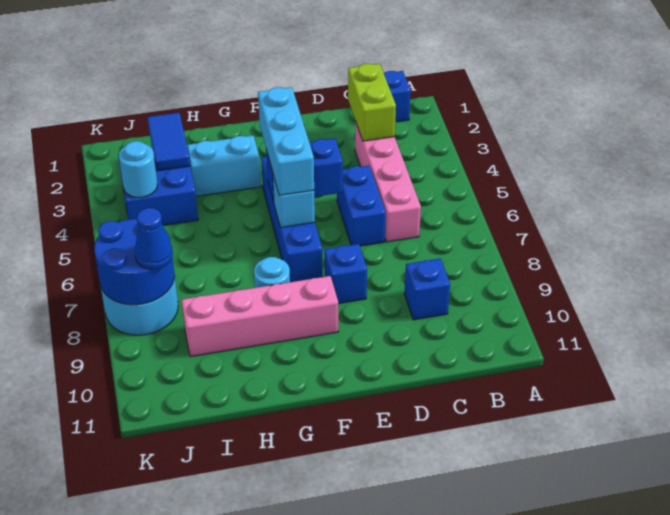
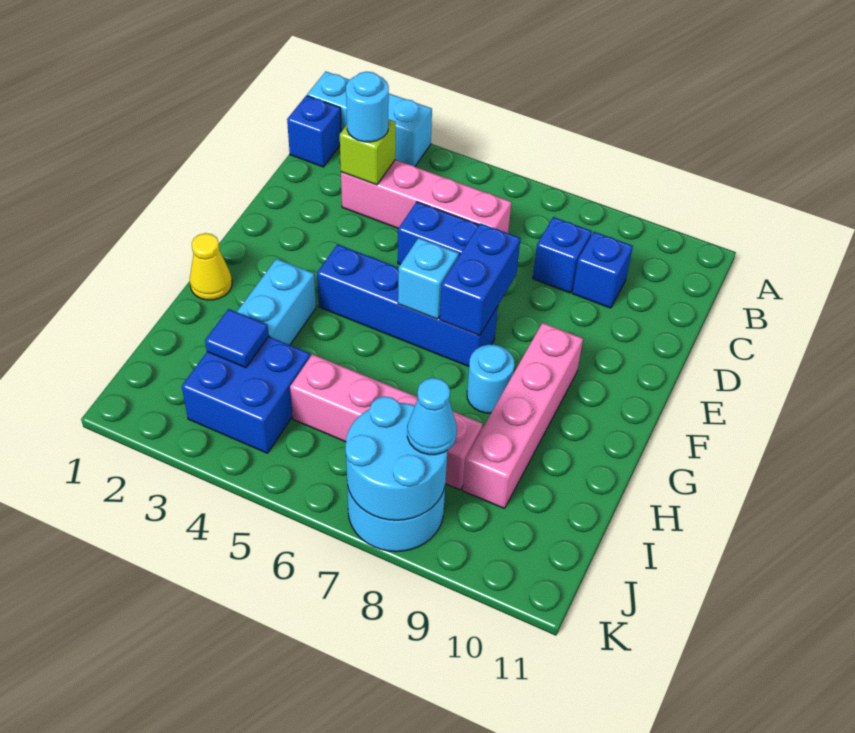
lime brick C2:C3 level 2 -> lime brick C3 level 2
blue brick E5:F5 level 2 -> blue brick E7:F7 level 2
blue brick E8 level 1 -> blue brick C8 level 1
cyan brick F4:F6 level 3 -> cyan brick A1:A3 level 1
none -> yellow cone G1 level 1
blue tile I2:I3 level 2 -> blue tile I3 level 2
none -> pink brick I5:I8 level 1
cyan round brick J4 level 2 -> cyan round brick C3 level 3
blue round brick J7:K8 level 2 -> cyan round brick J7:K8 level 2
blue cone J8 level 3 -> cyan cone J8 level 3

